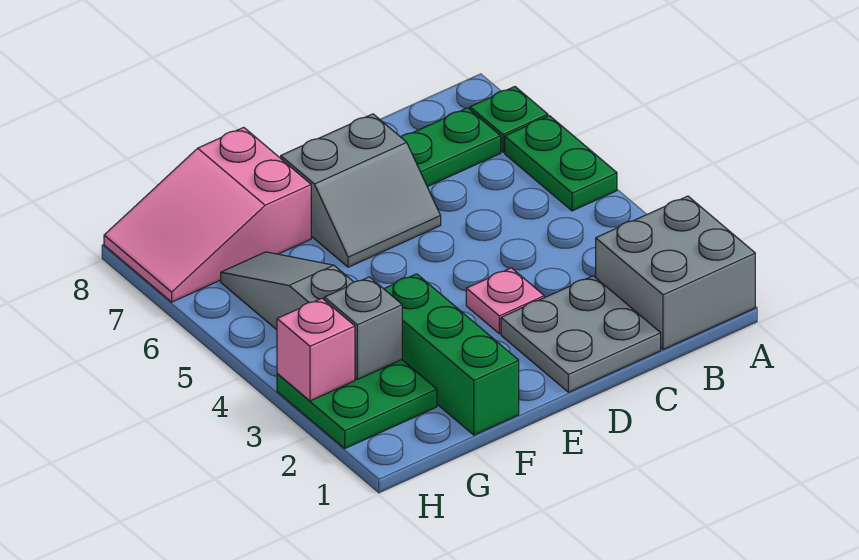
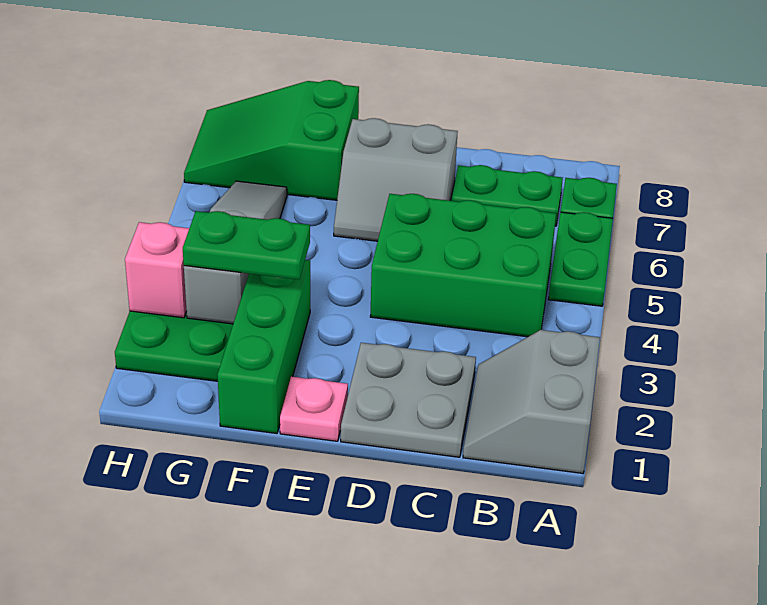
grey brick A1:B2 level 1 -> grey slope A1:B2 level 1 top A
none -> green brick B4:D5 level 1
pink plate D3 level 1 -> pink plate E1 level 1
none -> green plate F3:G3 level 3
pink slope F7:H8 level 1 top F -> green slope F7:H8 level 1 top F

